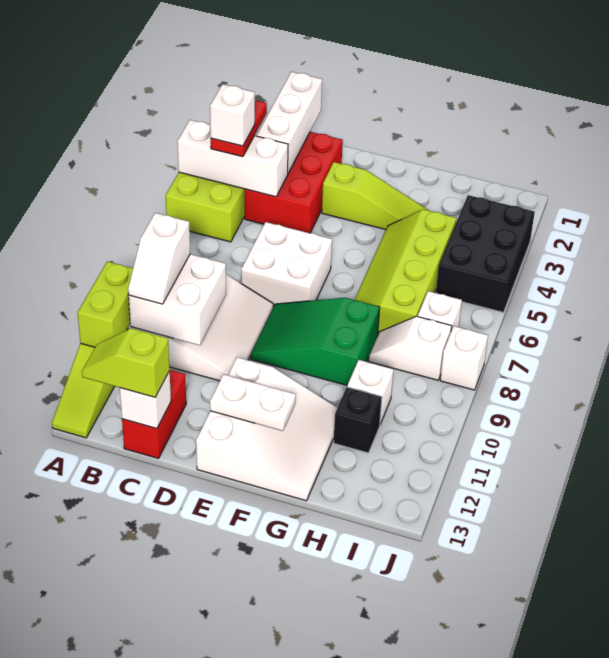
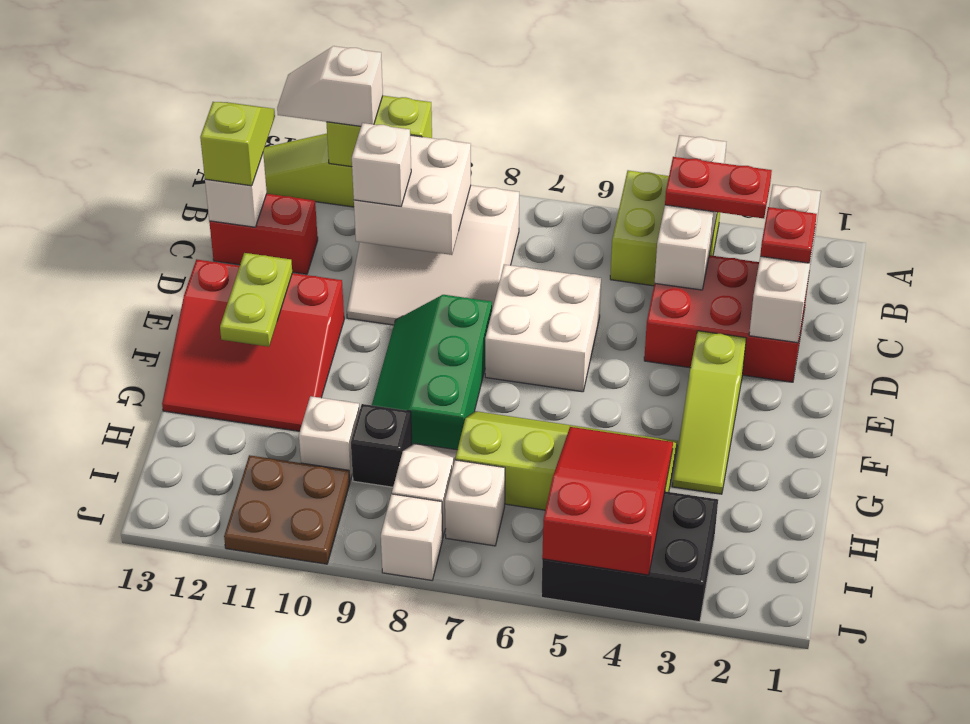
white brick B4 level 4 -> white brick C10 level 3
white slope B9:B10 level 3 top 9 -> white slope A11:A12 level 3 top 11
white brick C1:C3 level 2 -> white brick B2:D2 level 2
none -> red plate C2 level 3
green slope E8:G9 level 1 top G -> green slope E8:G9 level 1 top 8
white slope E11:G13 level 1 top E -> red slope E11:G13 level 1 top E
white plate E12:F12 level 2 -> lime plate E12:F12 level 2
none -> red slope H4:J5 level 2 top J
black brick H11 level 1 -> black brick H9 level 1
none -> brown plate I10:J11 level 1

